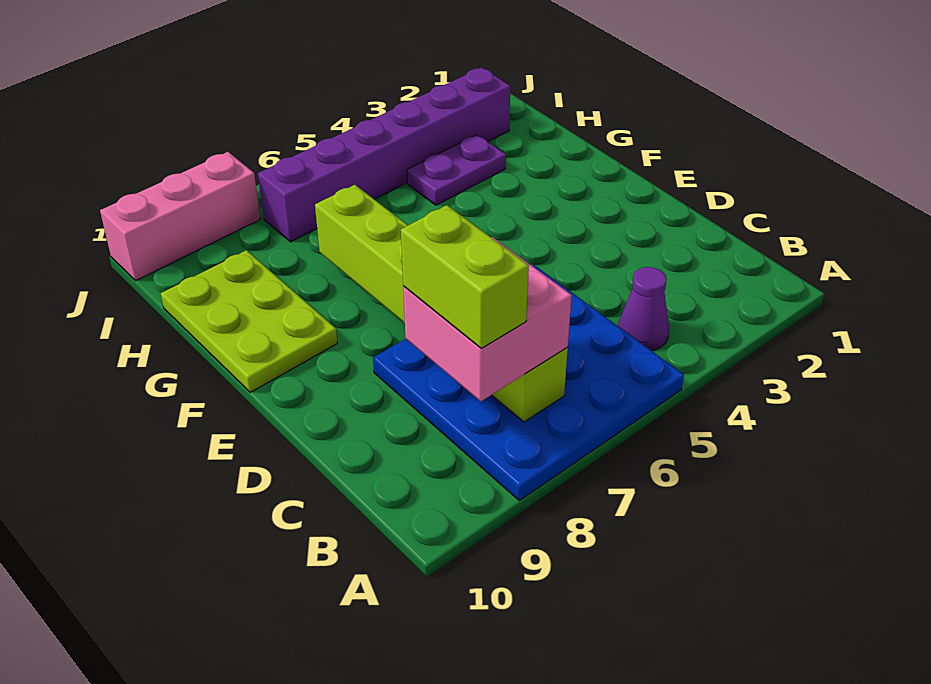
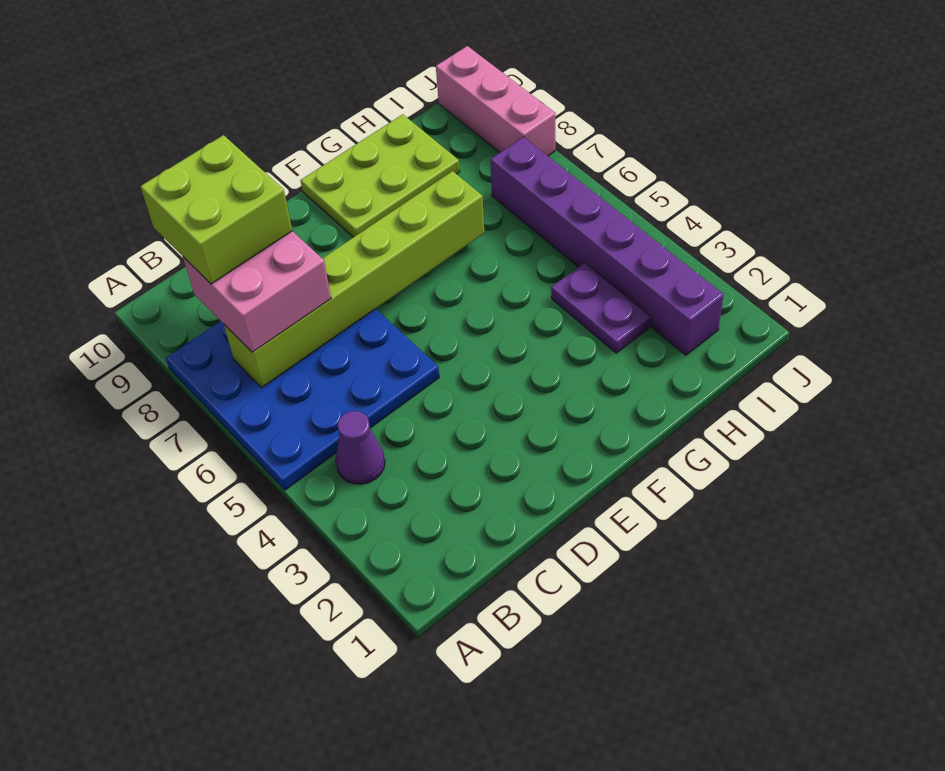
lime brick B8:C8 level 4 -> lime brick B8:C9 level 4

